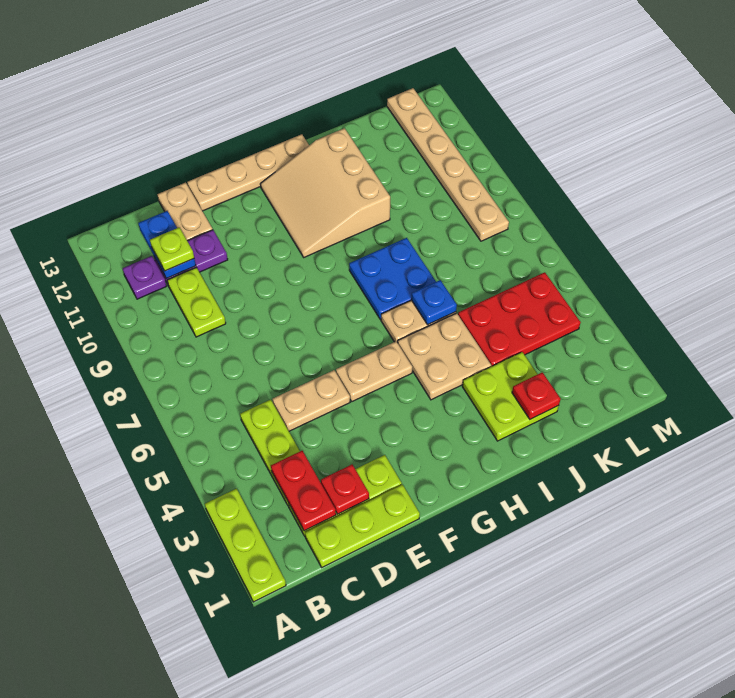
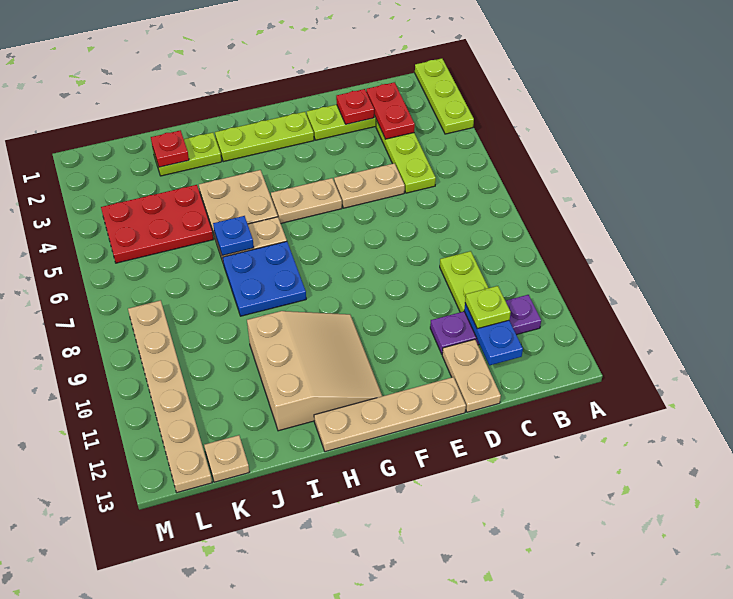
lime plate C1:E1 level 1 -> lime plate F2:H2 level 1
lime plate I2:J3 level 1 -> lime plate I2:J2 level 1
none -> tan plate K13 level 1

